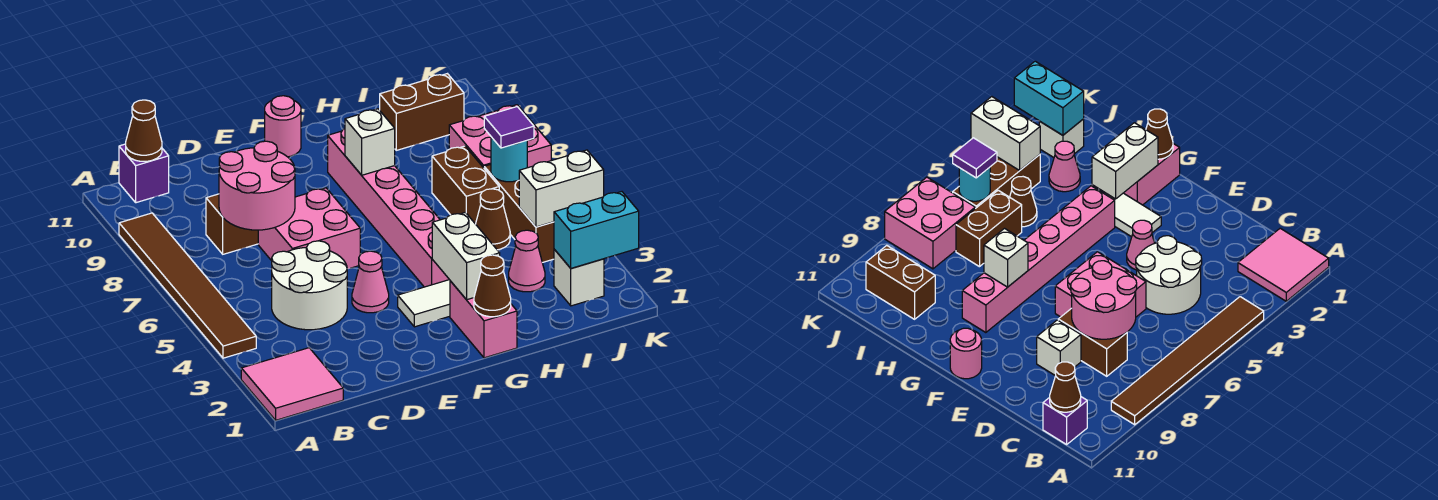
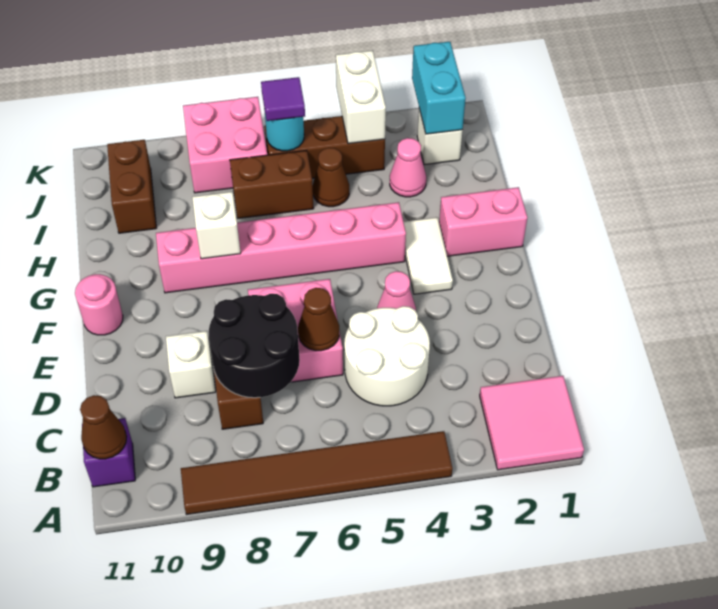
pink round brick C7:D8 level 2 -> black round brick C7:D8 level 2
brown cone G1 level 2 -> brown cone D6 level 2
white brick G2:G3 level 2 -> none

